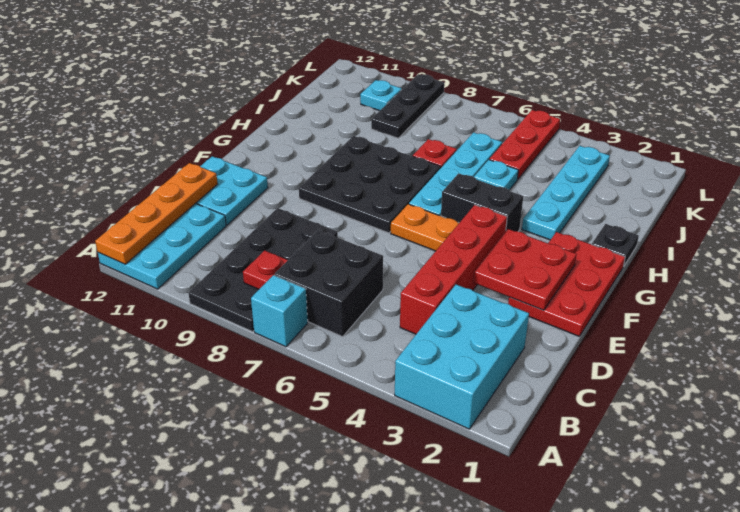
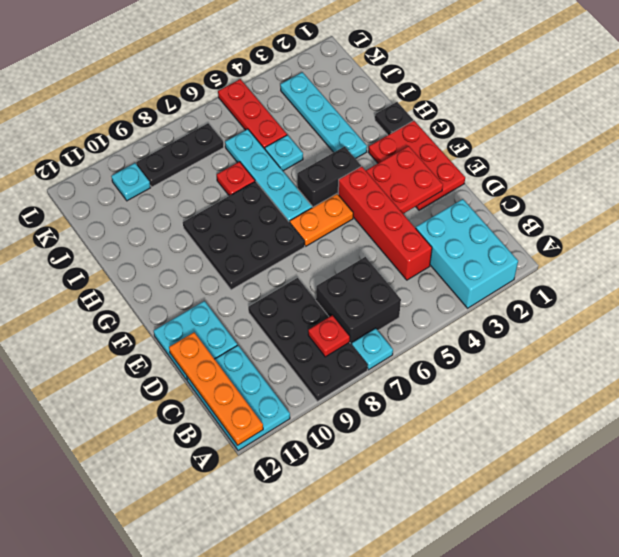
cyan brick A7 level 1 -> cyan plate A7 level 1
black plate J9:L9 level 1 -> black plate K7:K9 level 1

